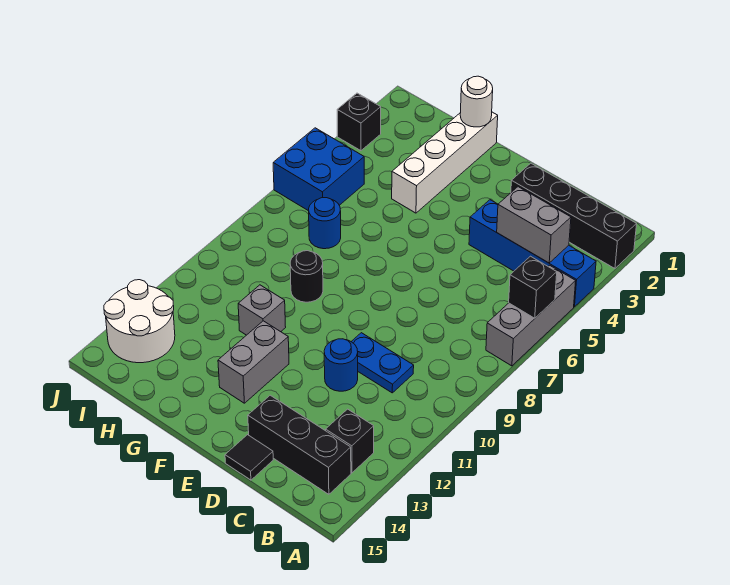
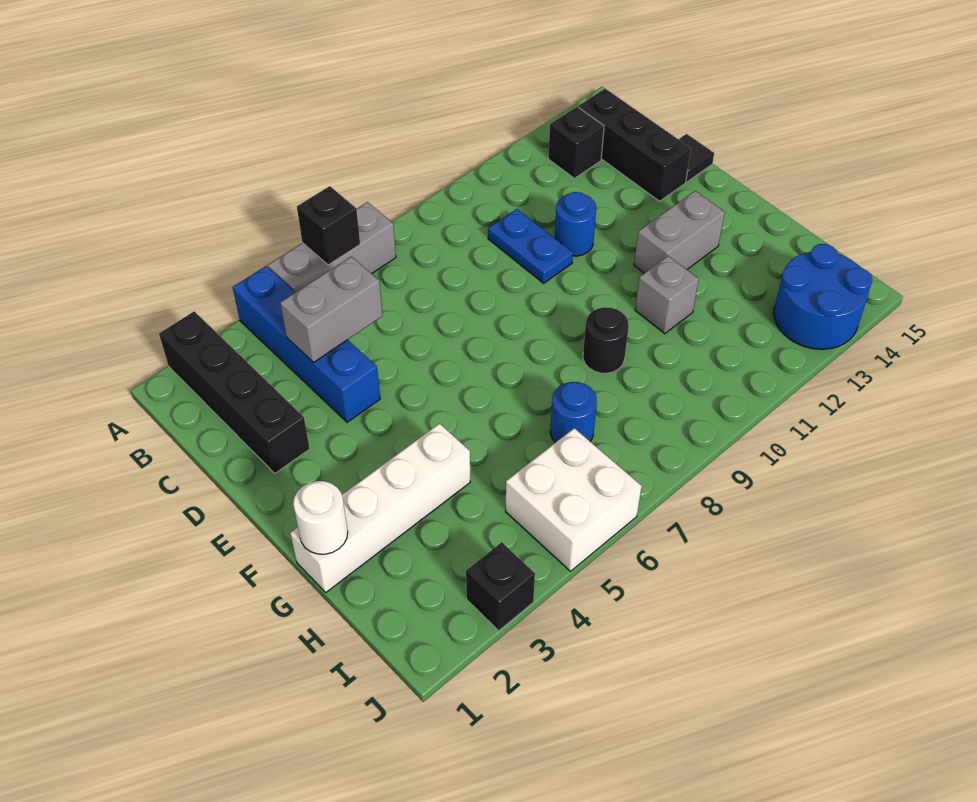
grey brick B4:C4 level 2 -> grey brick C4:C5 level 2
blue brick I5:J6 level 1 -> white brick I5:J6 level 1
white round brick I13:J14 level 1 -> blue round brick I13:J14 level 1

